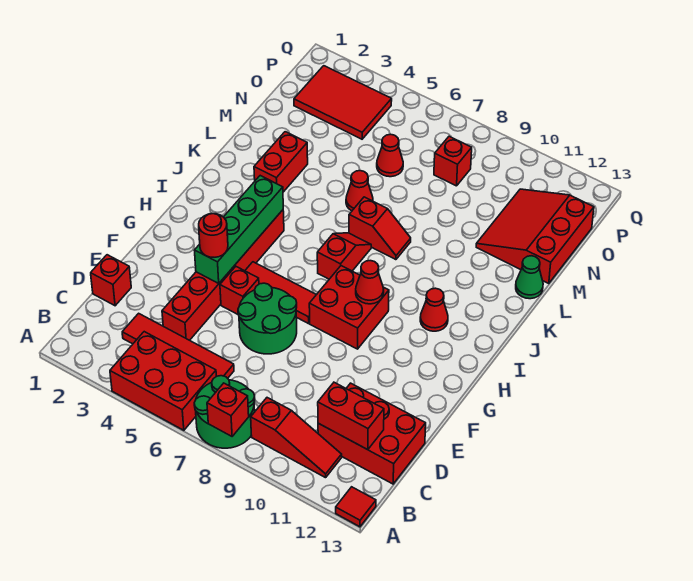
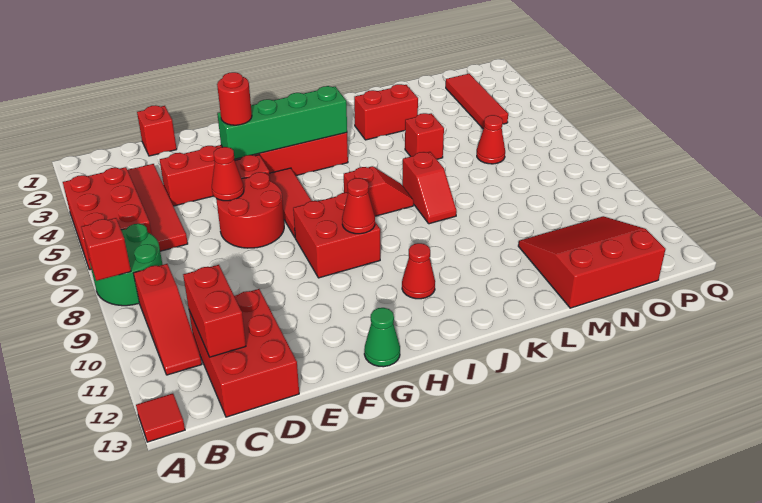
green round brick E6:F7 level 1 -> red round brick E6:F7 level 1
red cone L6 level 1 -> red cone E6 level 2
green cone L13 level 1 -> green cone G13 level 1
red tile O2:P4 level 1 -> red tile O2:O4 level 1
red brick O8 level 1 -> red brick L5 level 1

